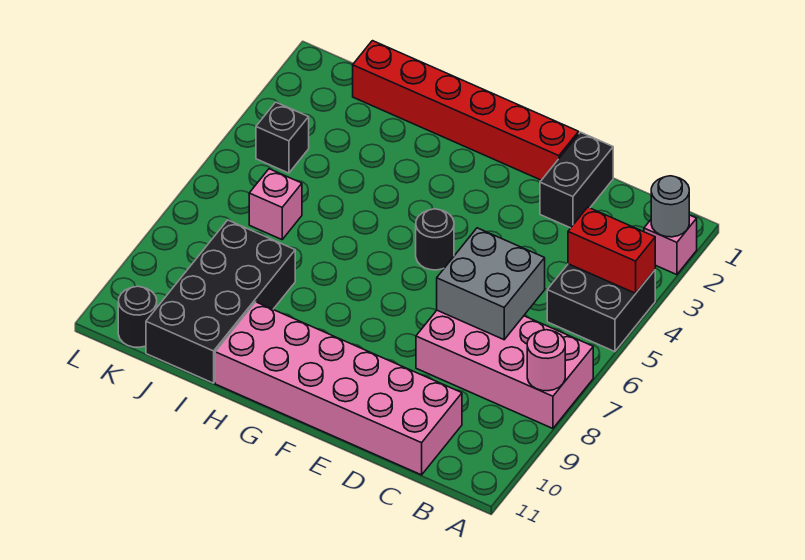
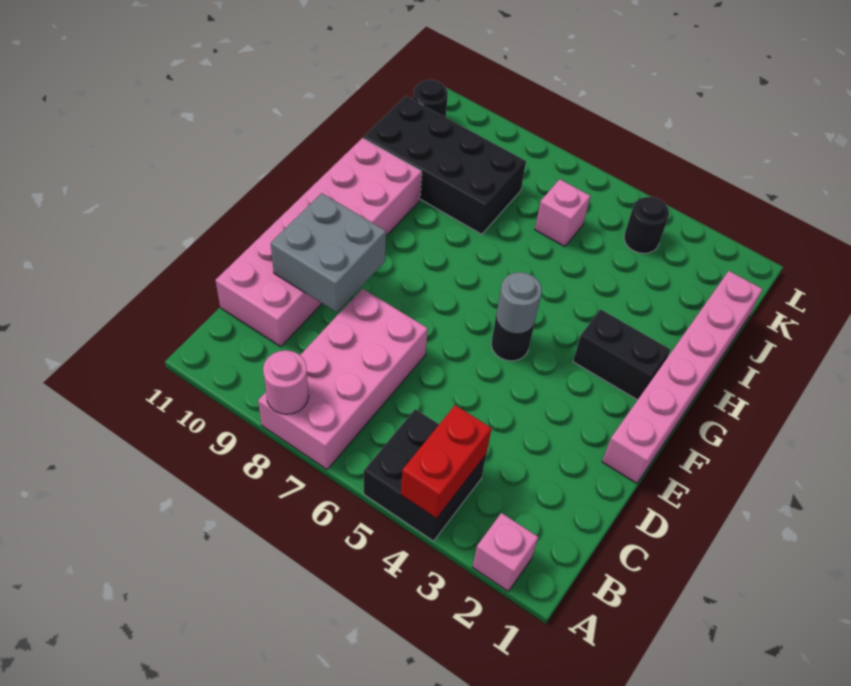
grey round brick A2 level 2 -> grey round brick F5 level 2
grey brick C6:D7 level 2 -> grey brick D9:E10 level 2
black brick D1:D2 level 1 -> black brick G2:G3 level 1
red brick E1:J1 level 1 -> pink brick E1:J1 level 1
black brick K4 level 1 -> black round brick K4 level 1

